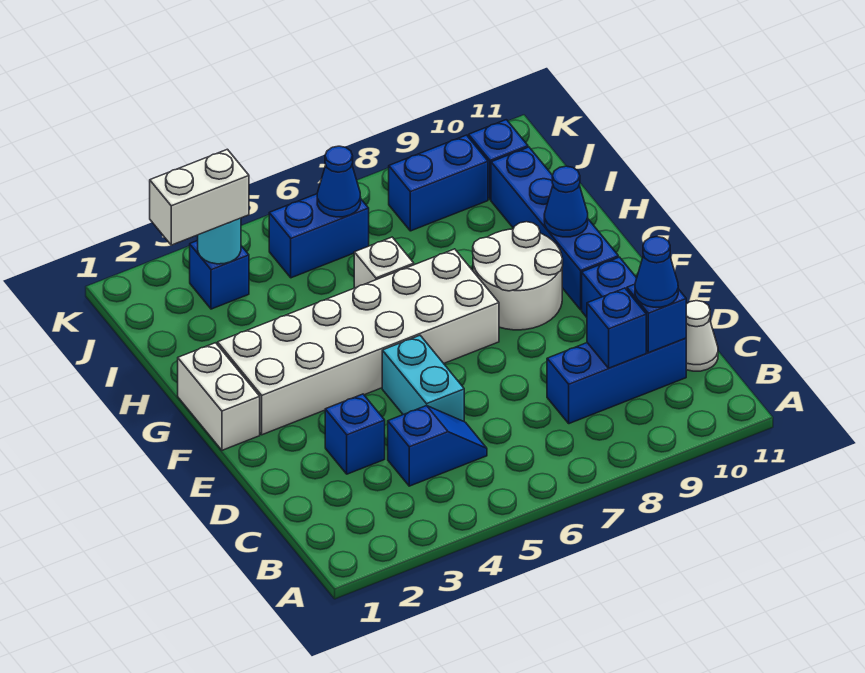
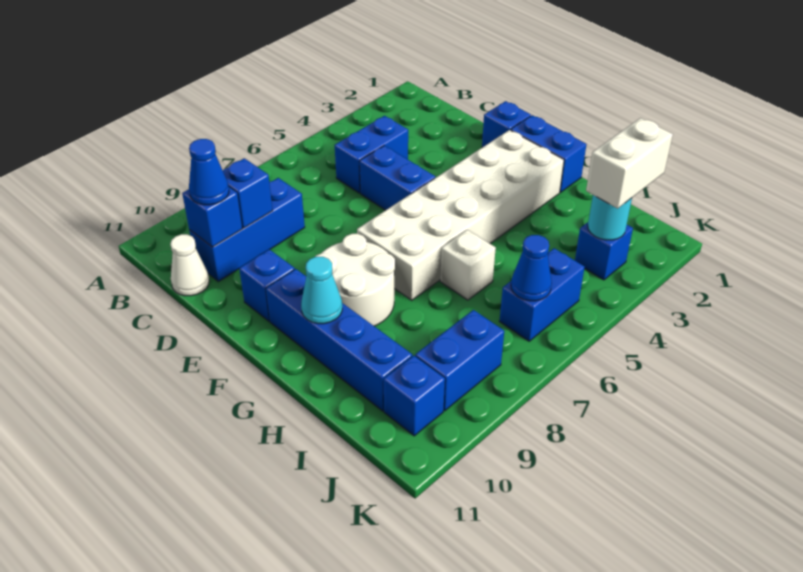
blue slope C4:C5 level 1 top 4 -> blue brick C4:C5 level 1
blue brick D3 level 1 -> blue brick E1 level 1
cyan brick D5:E5 level 1 -> blue brick D5:E5 level 1
white brick F1:G1 level 1 -> blue brick F1:G1 level 1
blue cone G10 level 2 -> cyan cone G10 level 2

